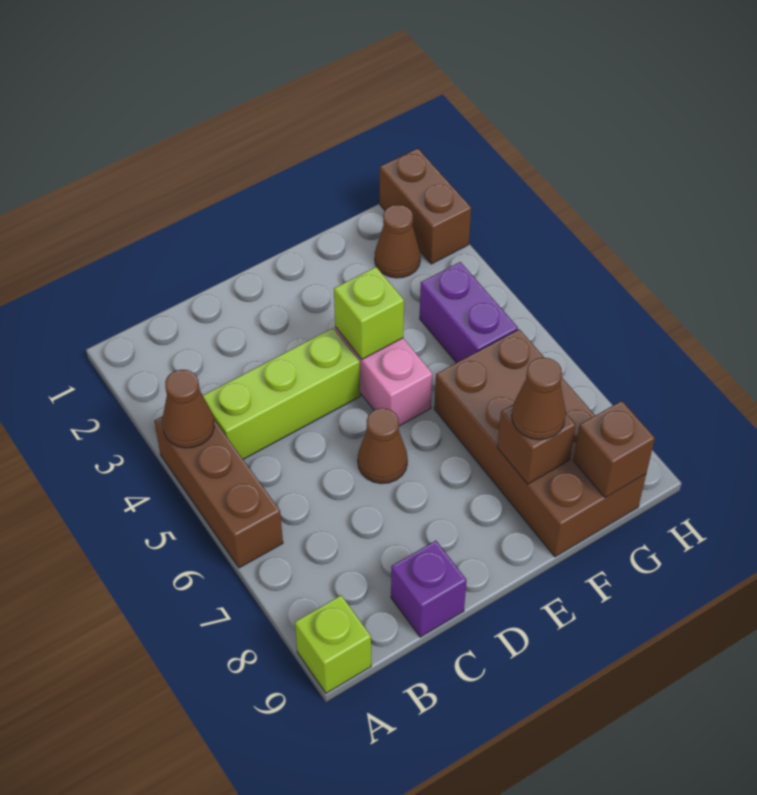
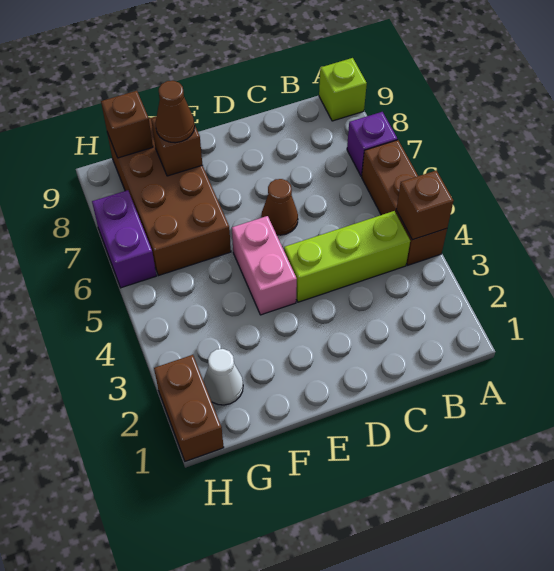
brown cone A4 level 2 -> brown brick A4 level 2
purple brick C9 level 1 -> purple brick A7 level 1
lime brick E4 level 2 -> none
brown cone G2 level 1 -> white cone G2 level 1
purple brick G4:G5 level 1 -> purple brick H6:H7 level 1

